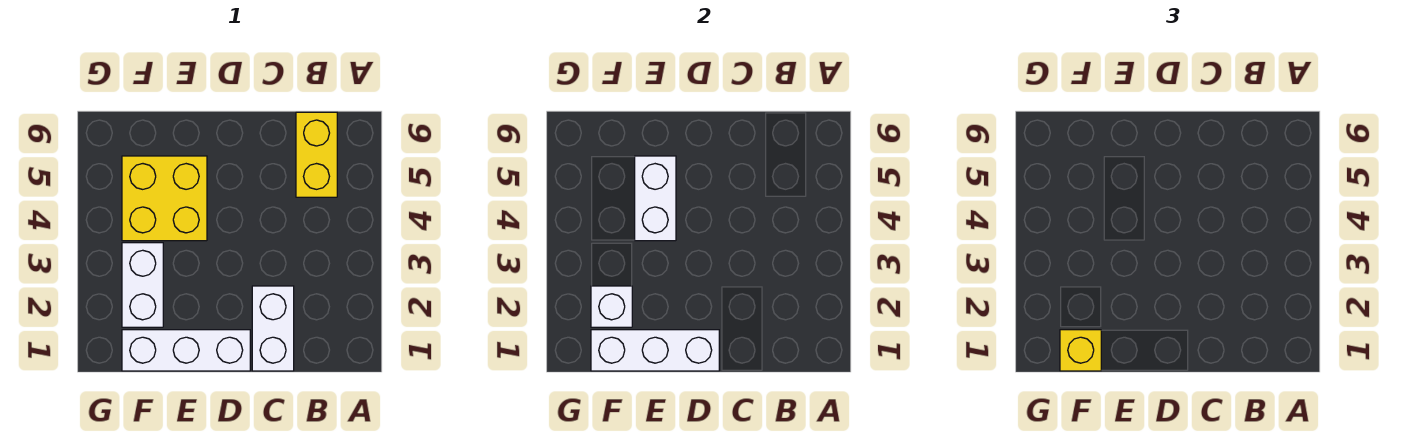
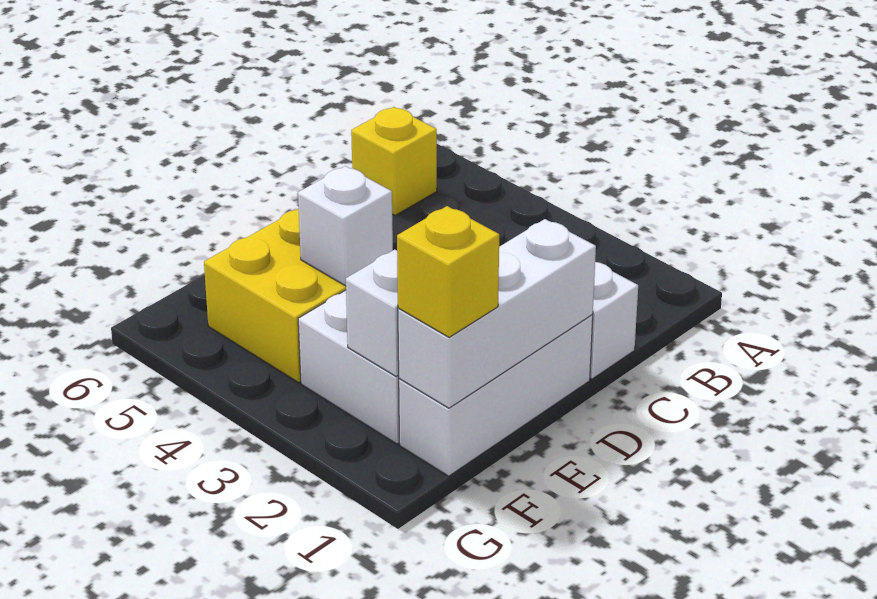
yellow brick B5:B6 level 1 -> yellow brick B6 level 1
white brick E4:E5 level 2 -> white brick E4 level 2

